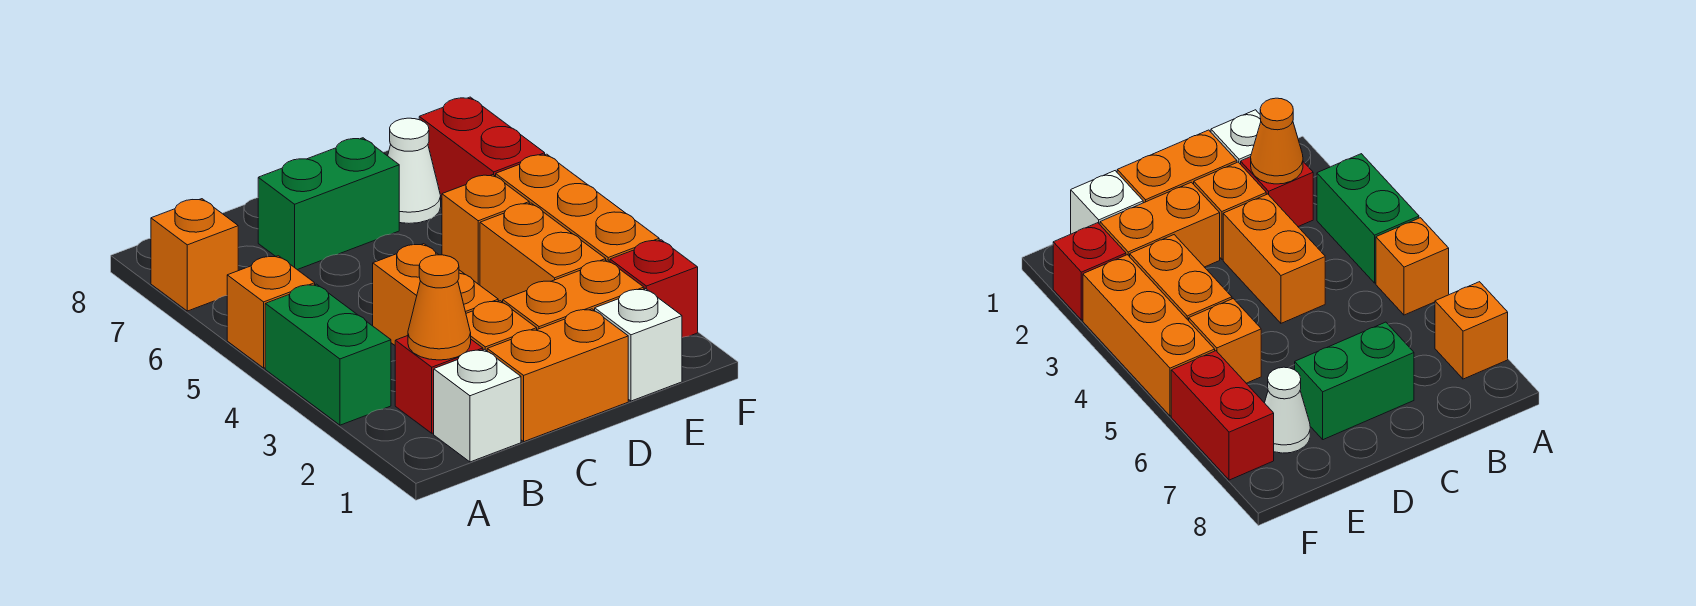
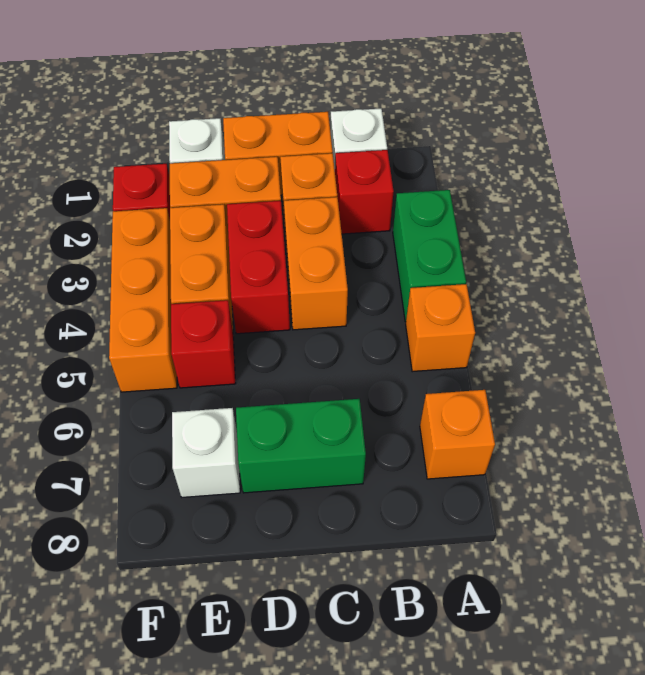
orange cone B2 level 2 -> none
orange brick E5 level 1 -> red brick E5 level 1
white cone E7 level 1 -> white brick E7 level 1
red brick F6:F7 level 1 -> red brick D3:D4 level 1

